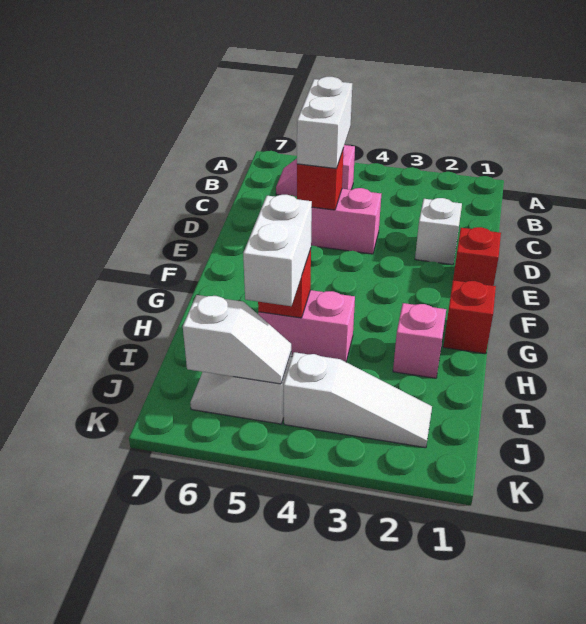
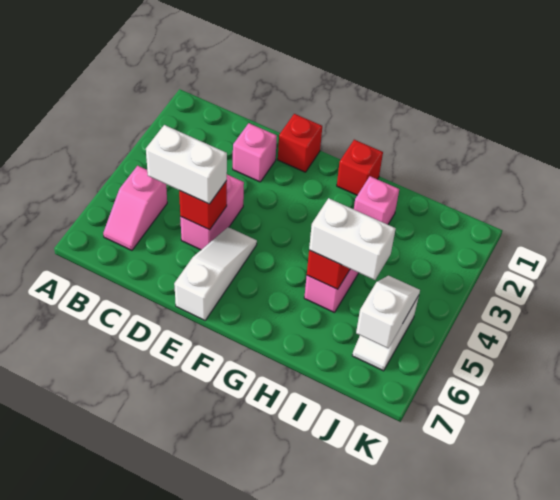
white brick D2 level 1 -> pink brick D2 level 1
white slope J2:J4 level 1 top 4 -> white slope E5:E7 level 1 top 7

